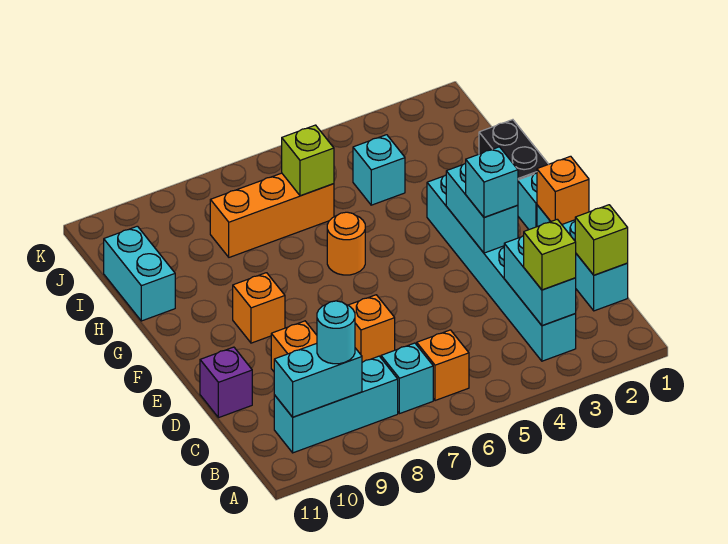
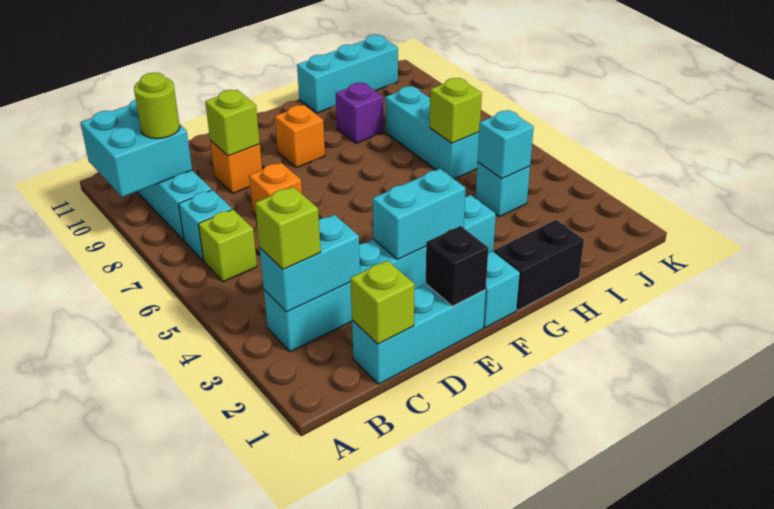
orange brick B6 level 1 -> lime brick B6 level 1
cyan brick B9:B10 level 2 -> cyan brick A9:B10 level 2
cyan round brick B9 level 3 -> lime round brick B9 level 3
none -> lime brick D9 level 2
purple brick D11 level 1 -> purple brick H9 level 1
orange brick E1 level 2 -> black brick E1 level 2
cyan brick E3 level 3 -> cyan brick I4 level 2
orange round brick G6 level 1 -> none
cyan brick H11:I11 level 1 -> cyan brick H11:J11 level 1
orange brick I6:I8 level 1 -> cyan brick I6:I8 level 1

